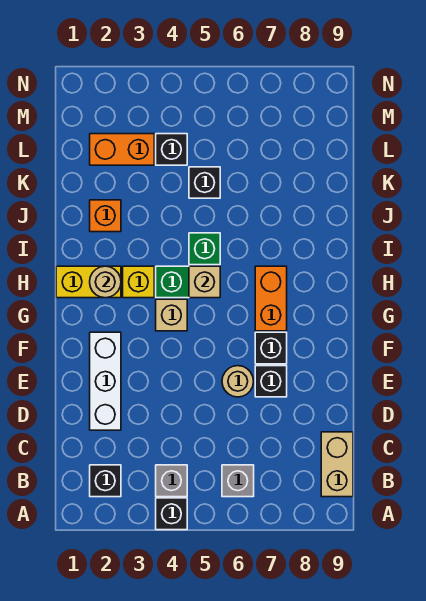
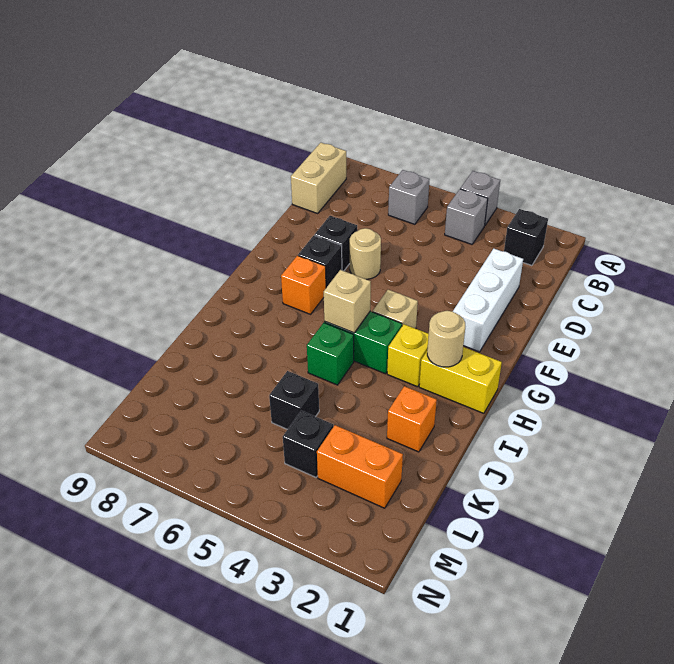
black brick A4 level 1 -> grey brick A4 level 1
orange brick G7:H7 level 1 -> orange brick G7 level 1

